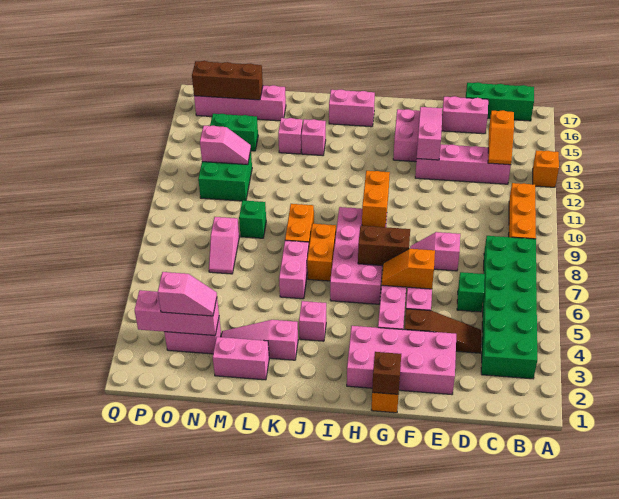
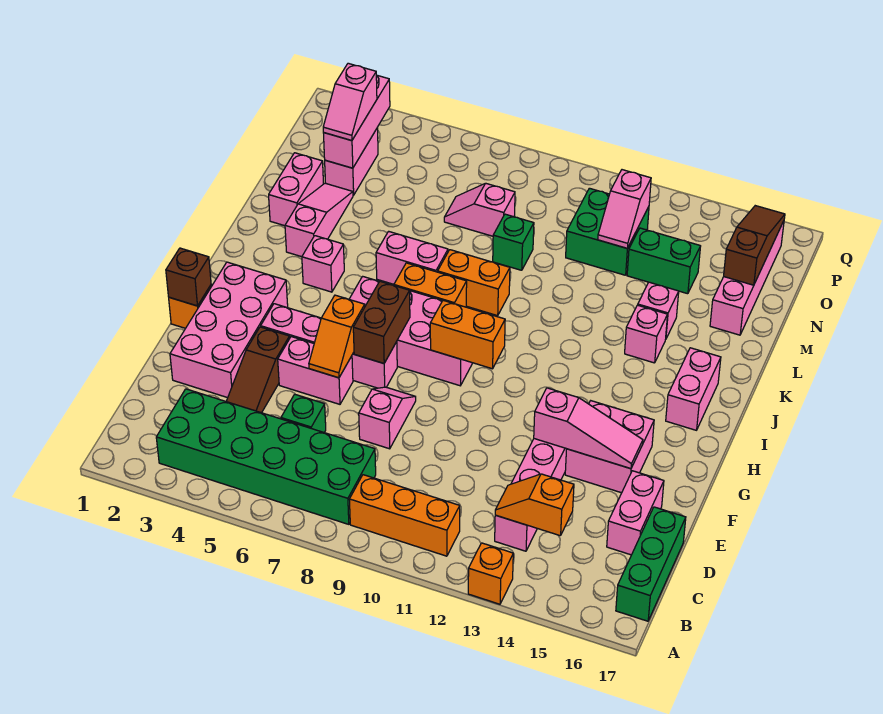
orange slope F6:G6 level 2 top F -> orange slope F6:G6 level 2 top G
green brick N14:O14 level 1 -> green brick N13:N14 level 1
brown brick N16:P16 level 2 -> brown slope N16:P16 level 2 top N

